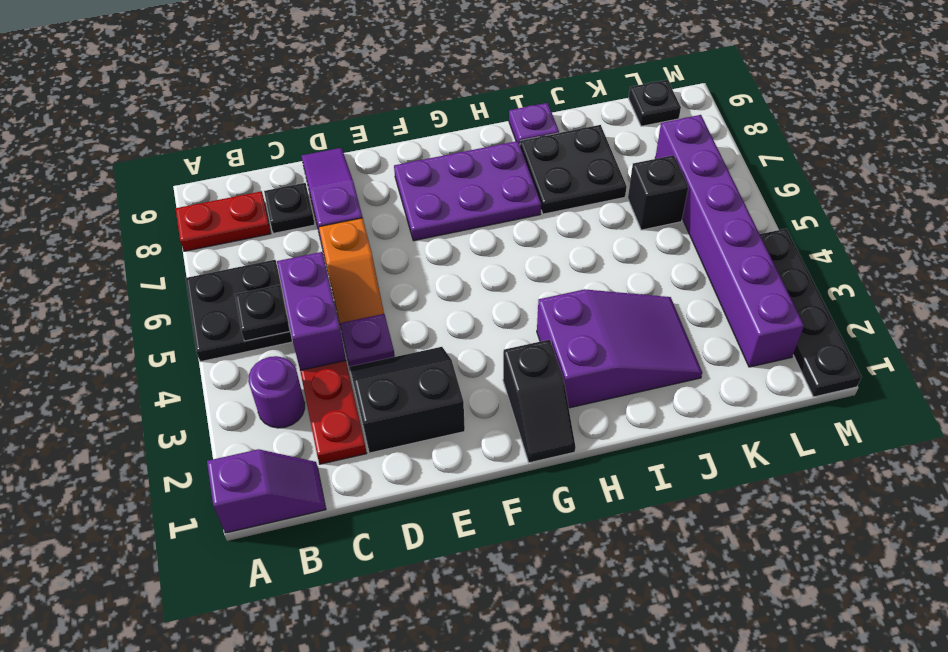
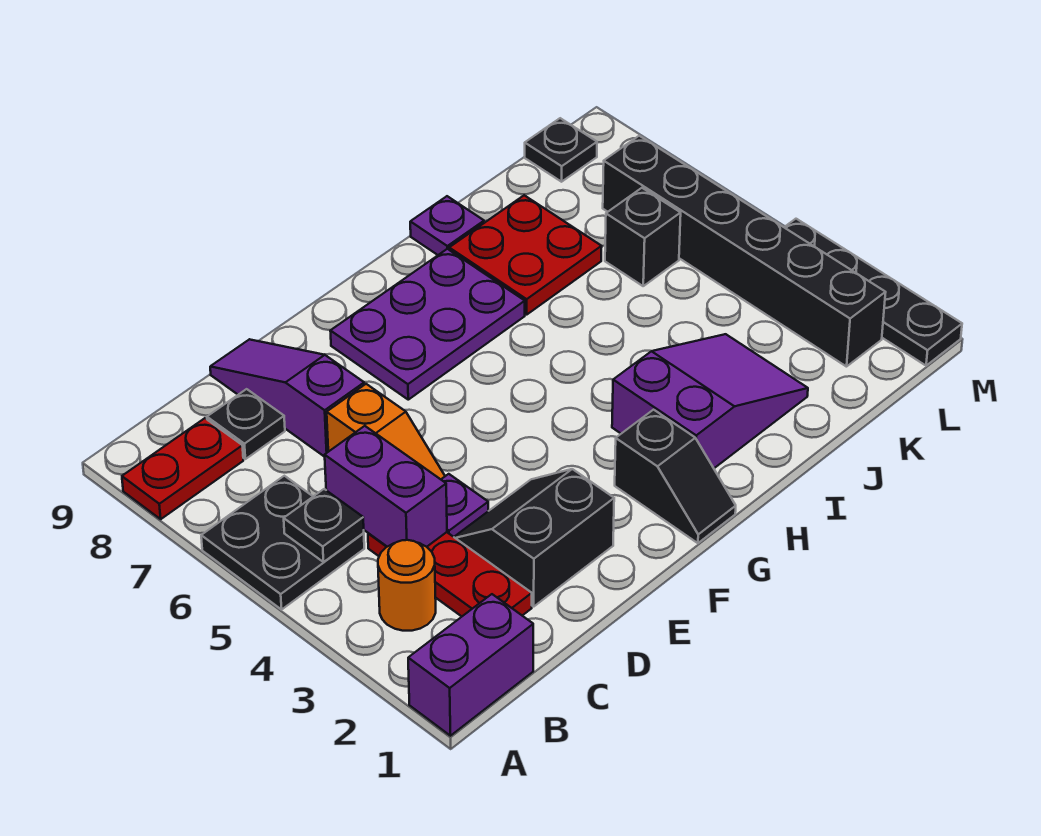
purple slope A1:B1 level 1 top A -> purple brick A1:B1 level 1
purple round brick B3 level 1 -> orange round brick B3 level 1
black plate I7:J8 level 1 -> red plate I7:J8 level 1
purple brick L2:L7 level 1 -> black brick L2:L7 level 1

